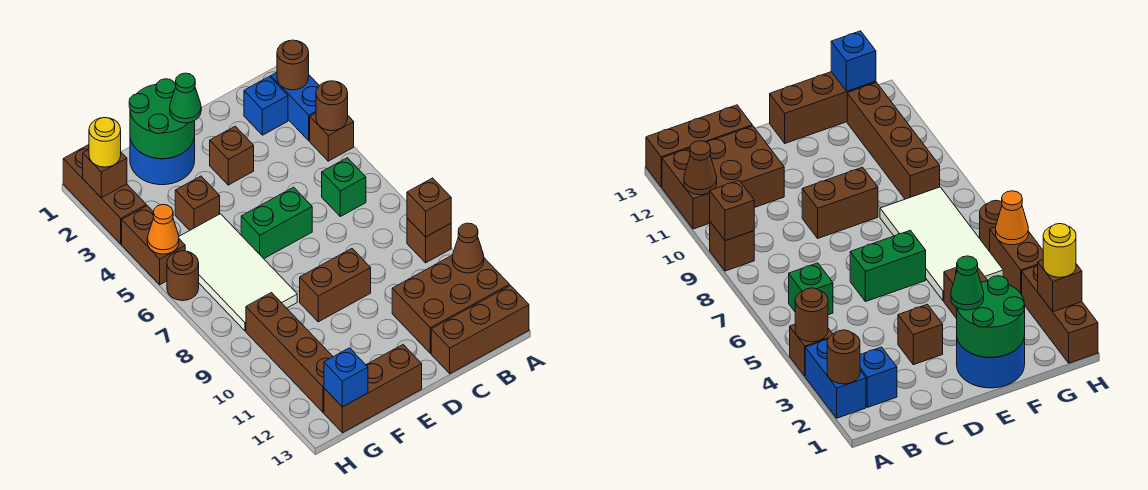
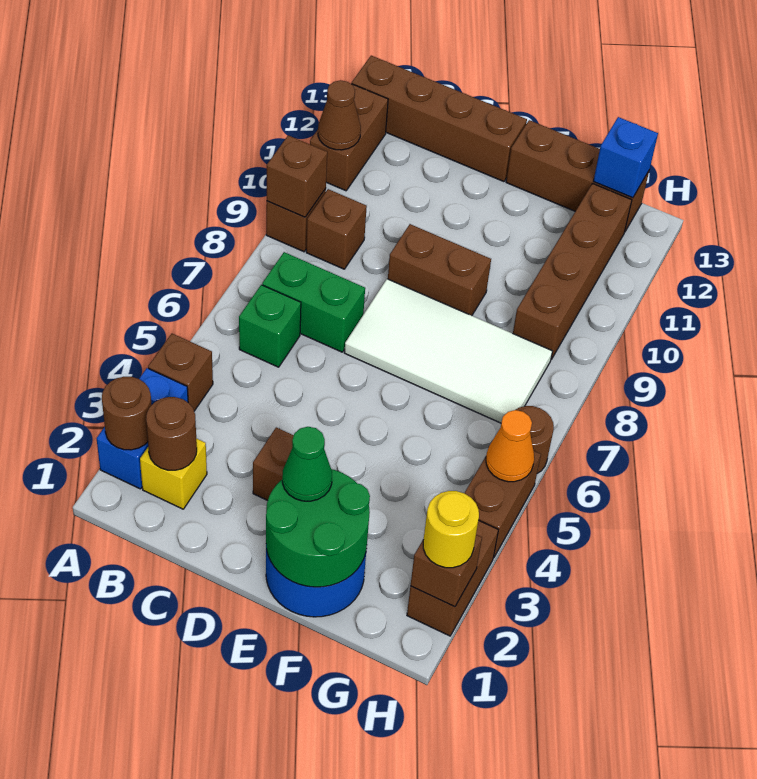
brown round brick A4 level 2 -> brown round brick B2 level 2
brown brick A11:C12 level 1 -> brown brick A11:A12 level 1
brown brick A13:C13 level 1 -> brown brick A13:D13 level 1
blue brick B2 level 1 -> yellow brick B2 level 1
green brick D6:E6 level 1 -> green brick B7:C7 level 1
brown brick F4 level 1 -> brown brick B9 level 1
white tile F5:G8 level 1 -> white tile D7:G8 level 1
brown brick H1:H3 level 1 -> brown brick H2:H3 level 1

